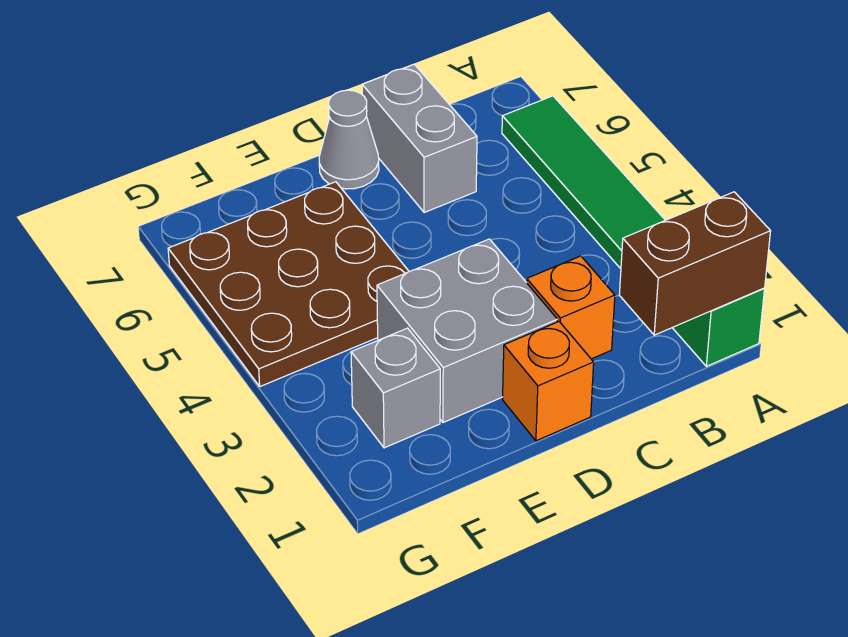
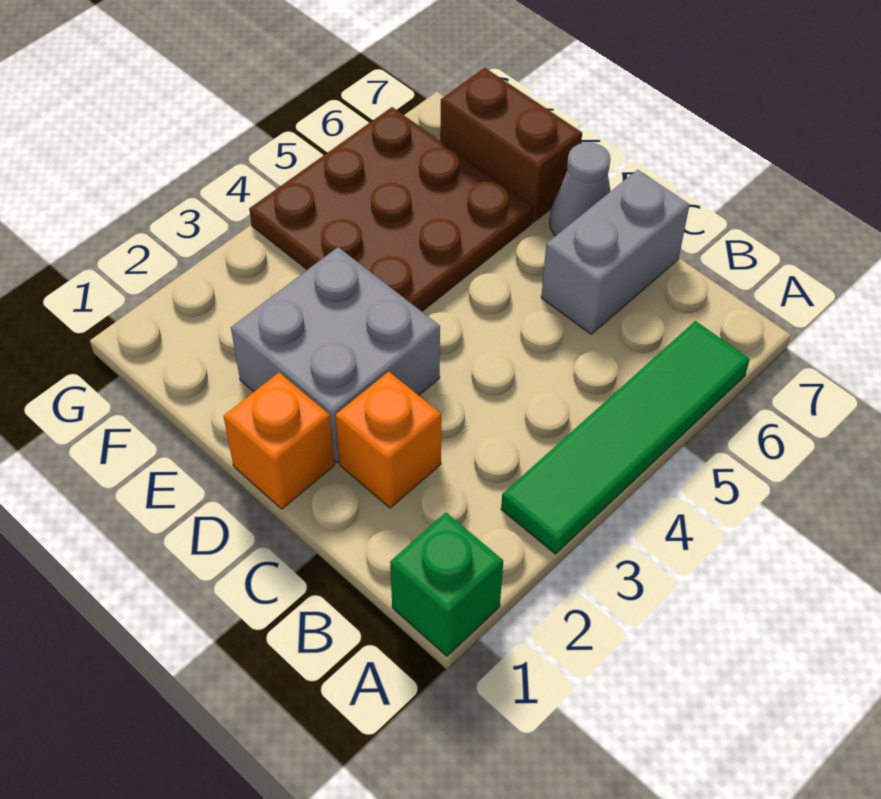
brown brick A1:B1 level 2 -> brown brick E7:F7 level 1
grey brick F2 level 1 -> none

